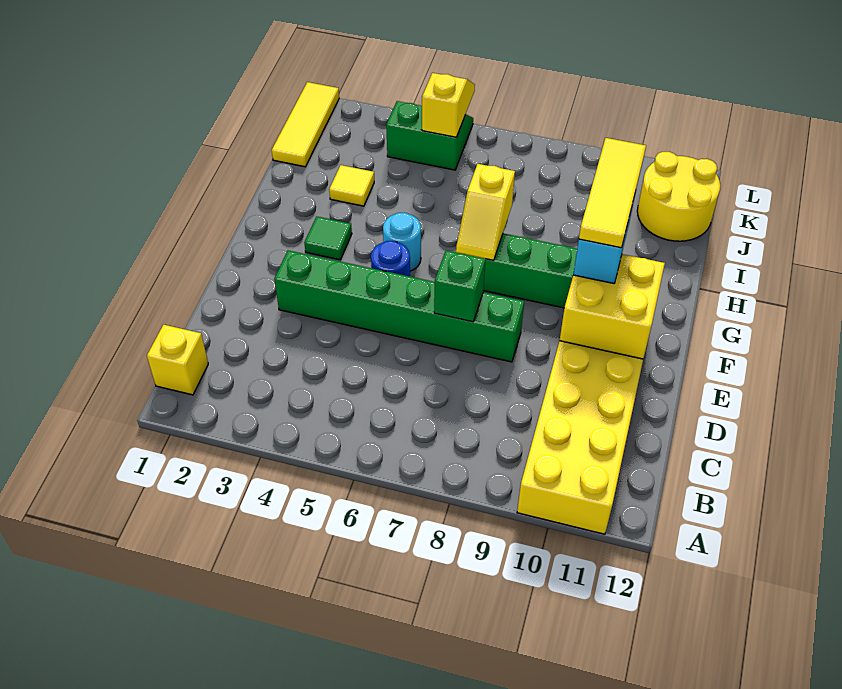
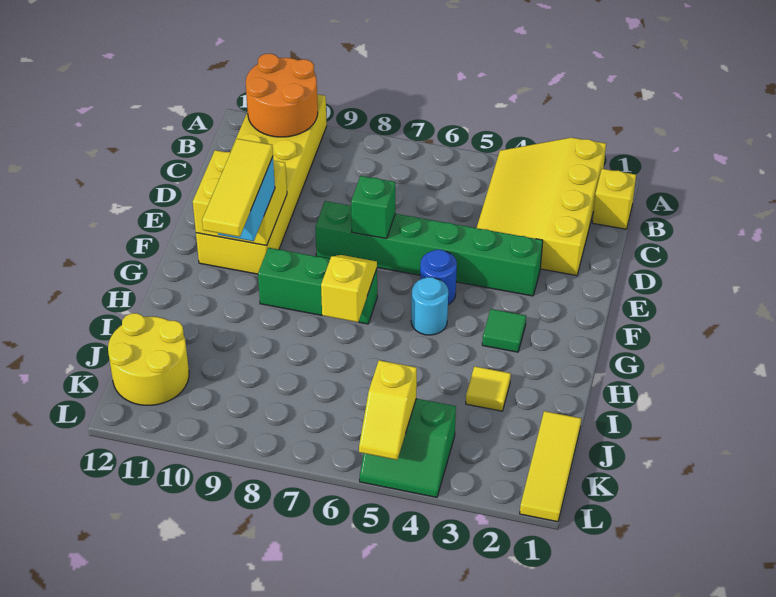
none -> yellow slope A2:D4 level 1 top 2
none -> orange round brick A10:B11 level 2

